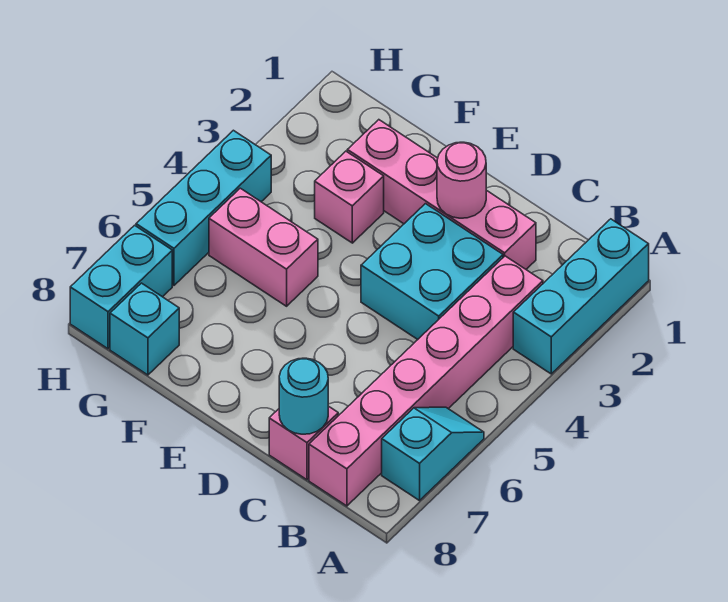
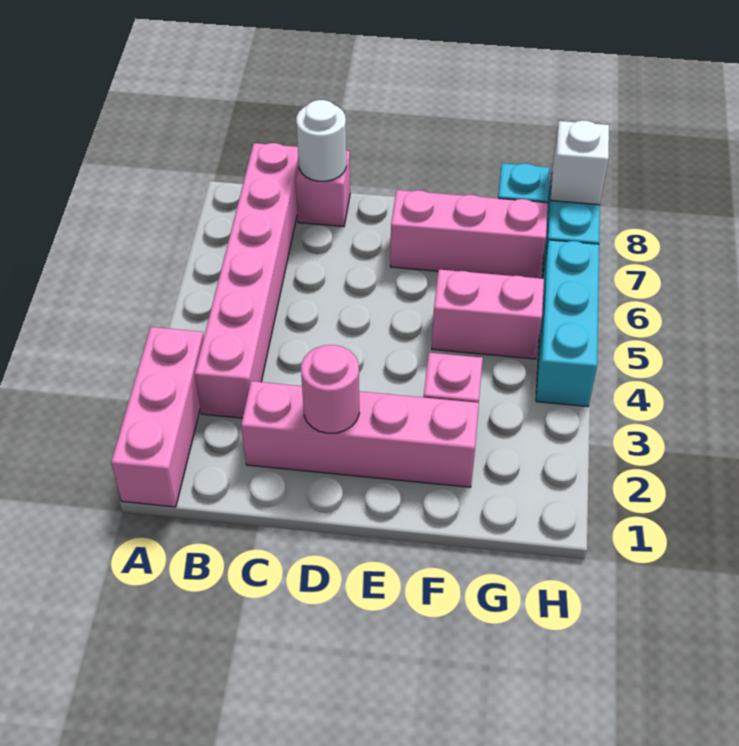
cyan brick A1:A3 level 1 -> pink brick A1:A3 level 1
cyan slope A6:A7 level 1 top 7 -> none
cyan brick C3:D4 level 1 -> none
cyan round brick C8 level 2 -> white round brick C8 level 2
none -> pink brick E7:G7 level 1
none -> white brick H8 level 2

